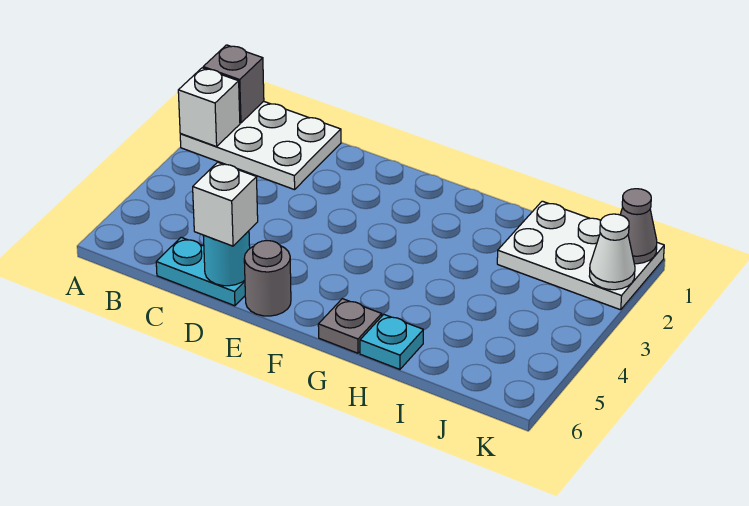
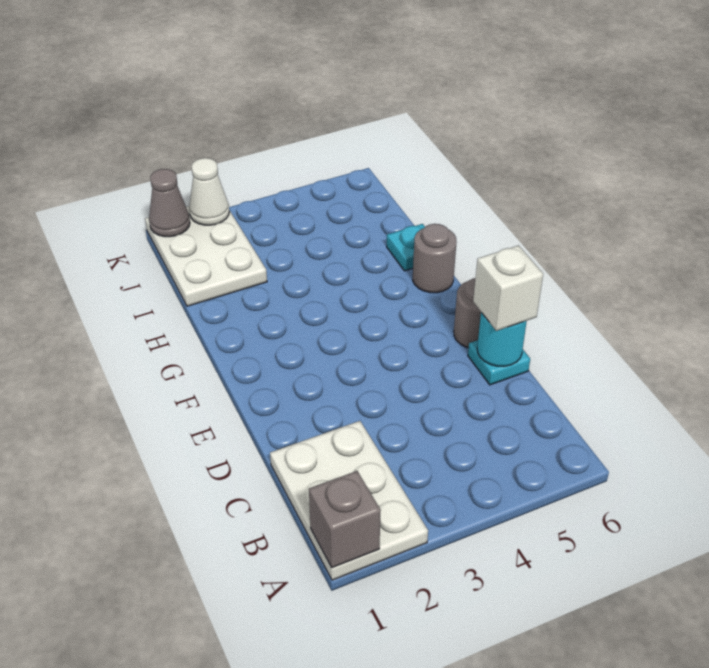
white brick A2 level 2 -> none
cyan plate C6:D6 level 1 -> cyan plate D6 level 1
grey plate G6 level 1 -> grey round brick G6 level 1

